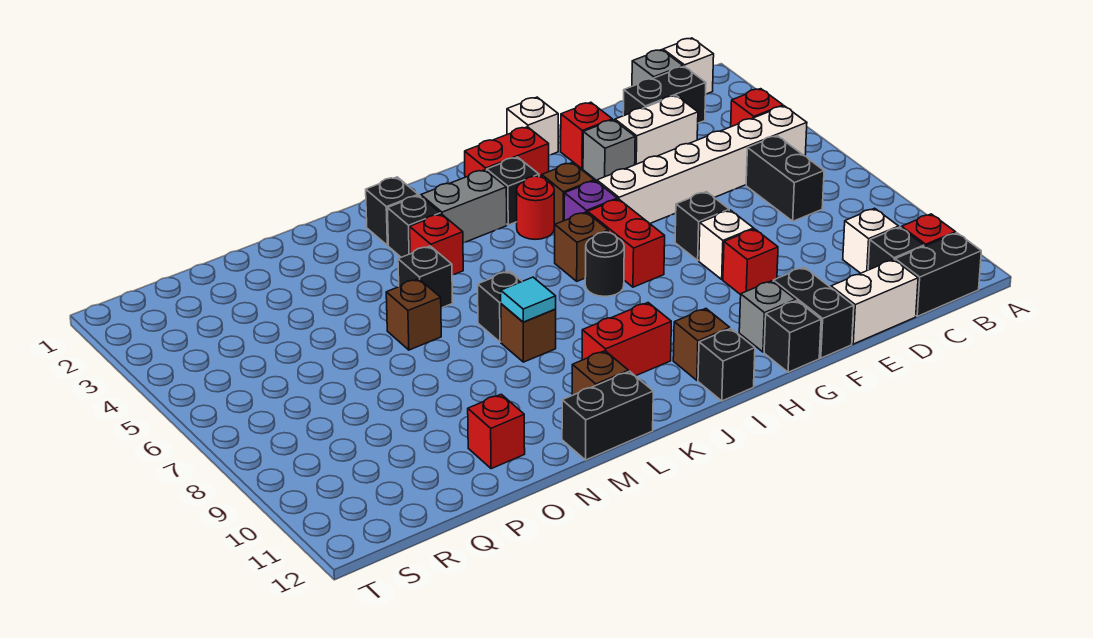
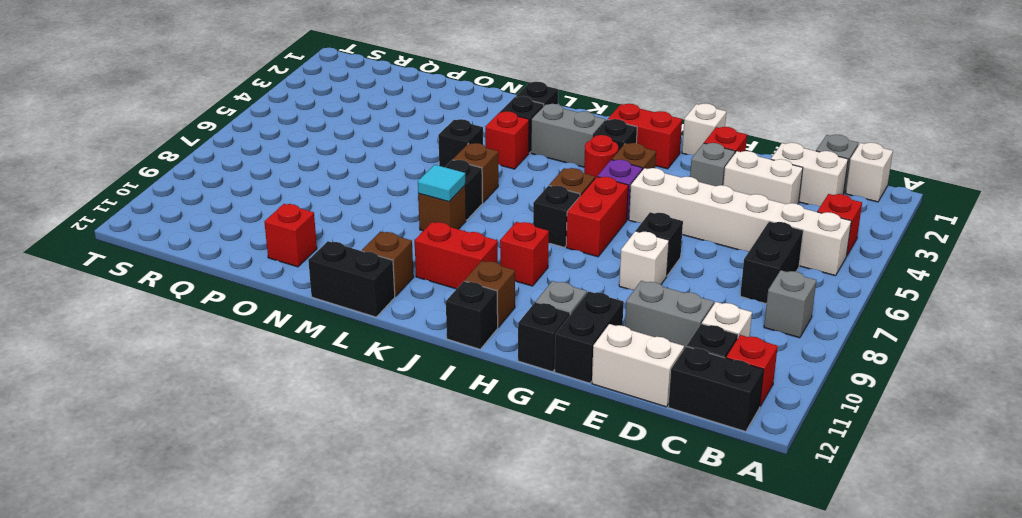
none -> grey brick B8 level 1
black brick C2:D2 level 1 -> white brick C2:D2 level 1
none -> grey brick D10:E10 level 1
red brick F9 level 1 -> red brick I9 level 1
black round brick I7 level 1 -> black brick I7 level 1
brown brick N6 level 1 -> brown brick L6 level 1

